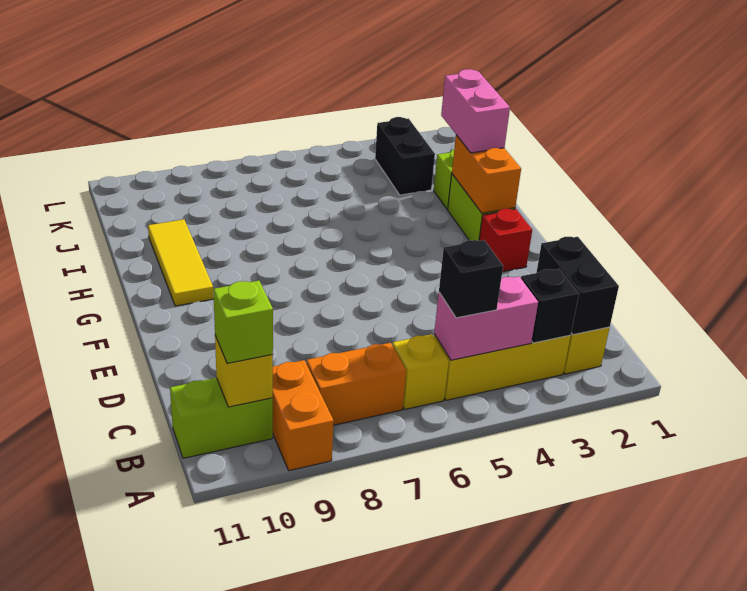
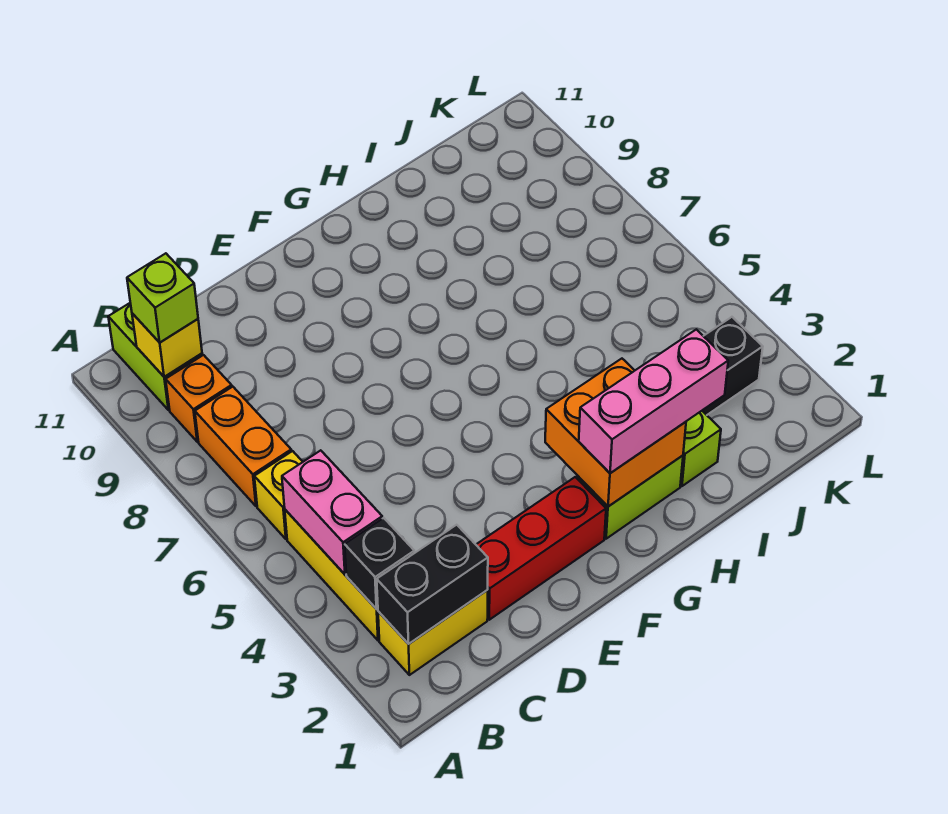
orange brick A9:B9 level 1 -> orange brick B9 level 1
black brick B5 level 3 -> none
red brick F2 level 1 -> red brick D2:F2 level 1
orange brick G2:H2 level 2 -> orange brick G2:H3 level 2
yellow tile G10:I10 level 1 -> none
pink brick H2:I2 level 3 -> pink brick G2:I2 level 3

